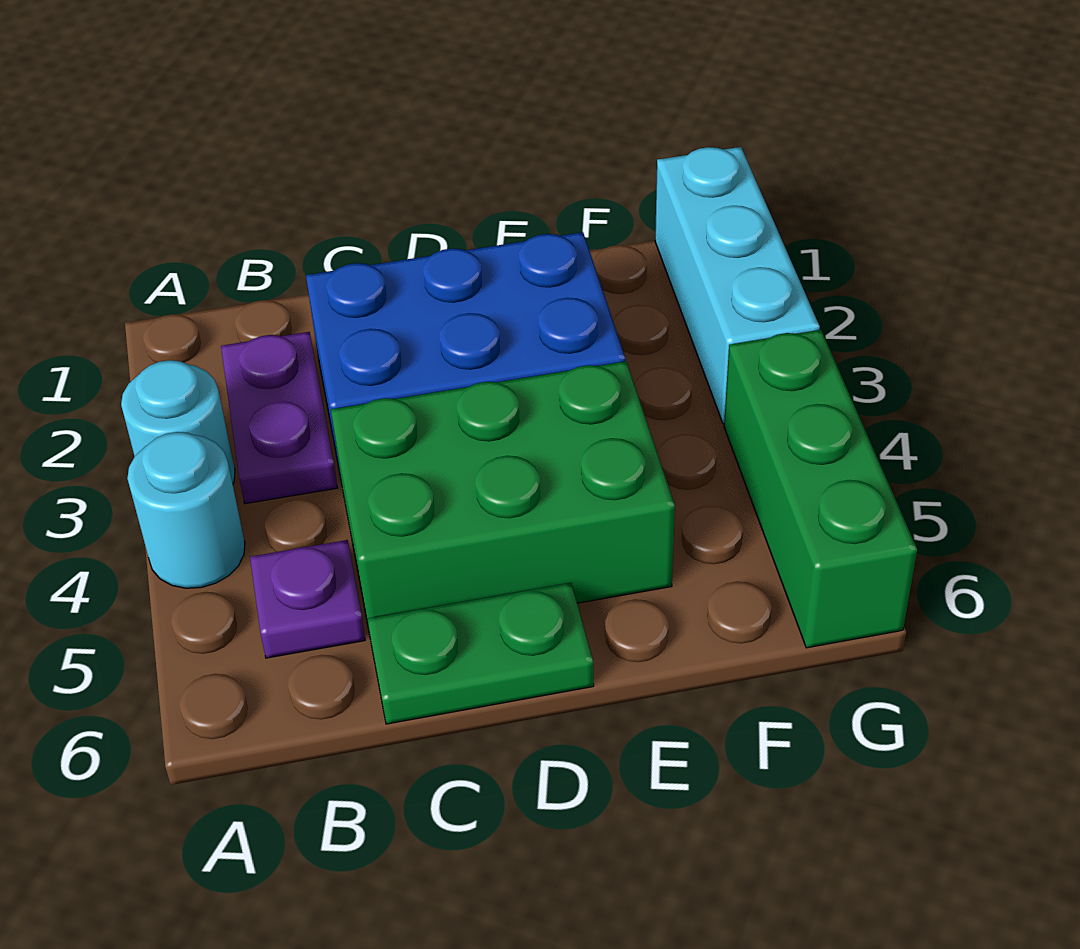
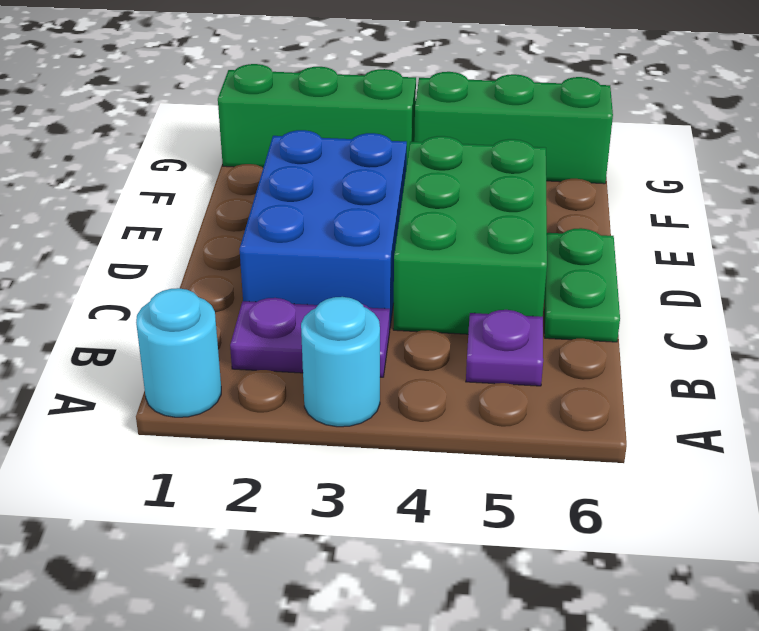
cyan round brick A4 level 1 -> cyan round brick A1 level 1
cyan brick G1:G3 level 1 -> green brick G1:G3 level 1

